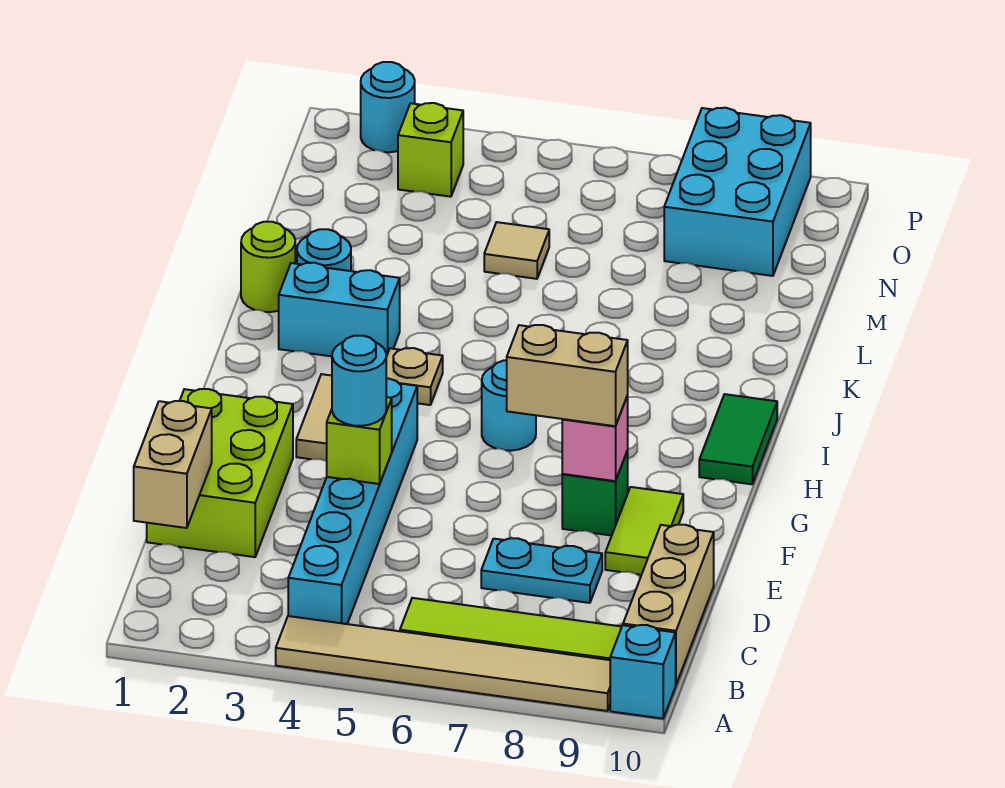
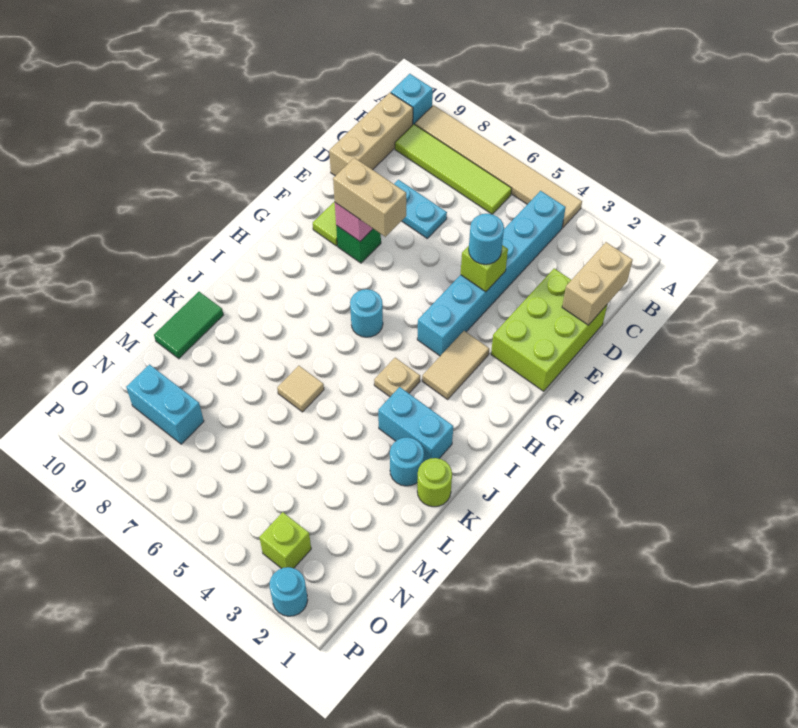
green tile H10:I10 level 1 -> green tile K10:L10 level 1
tan tile M5 level 1 -> tan tile K6 level 1
cyan brick N8:P9 level 1 -> cyan brick N8:N9 level 1

